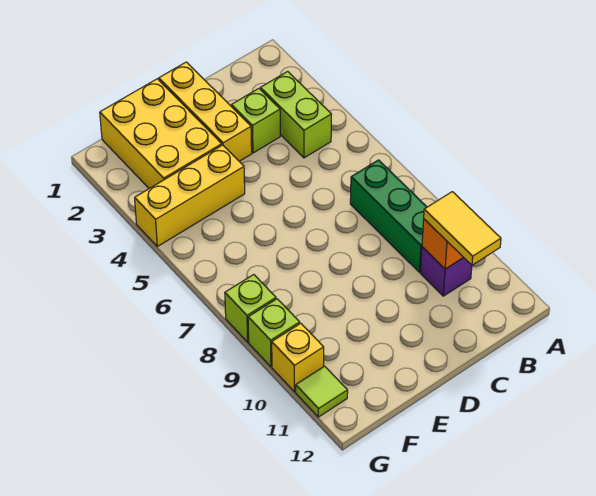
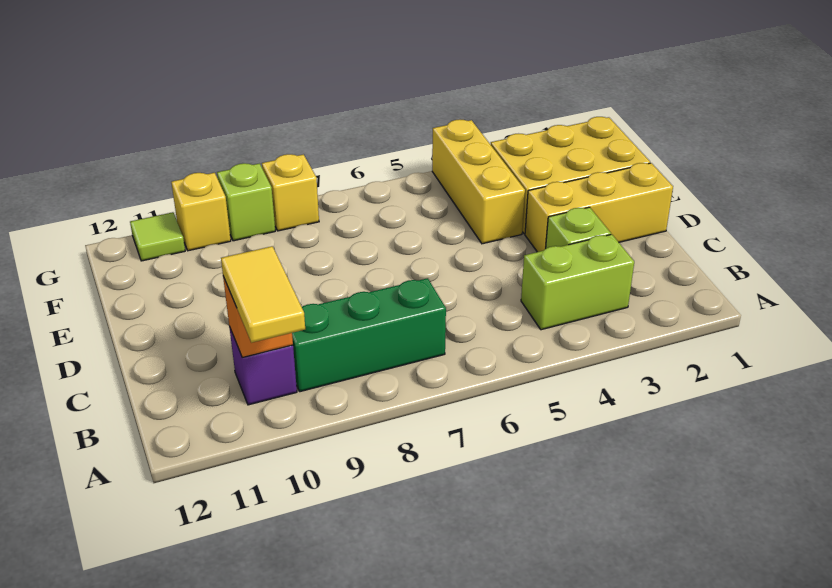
yellow tile B10:B11 level 3 -> yellow tile A10:B10 level 3
lime brick G8 level 1 -> yellow brick G8 level 1

